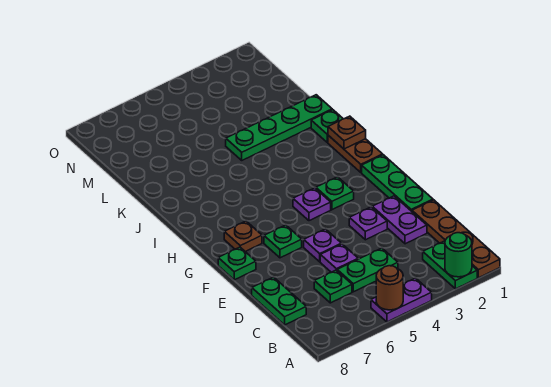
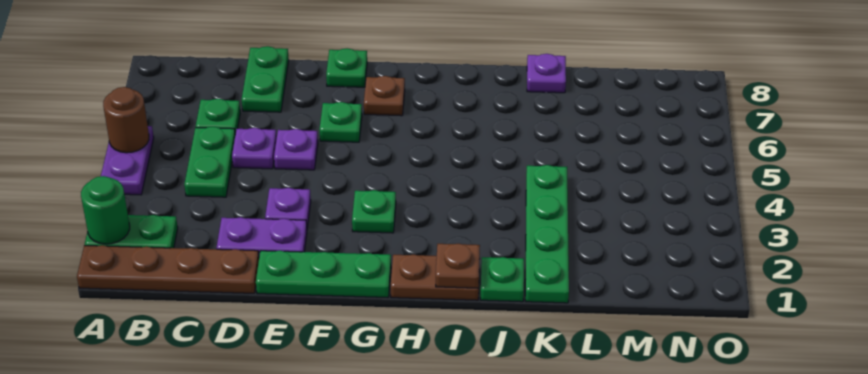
green plate C8:D8 level 1 -> green plate D7:D8 level 1
purple plate G4 level 1 -> purple plate K8 level 1

